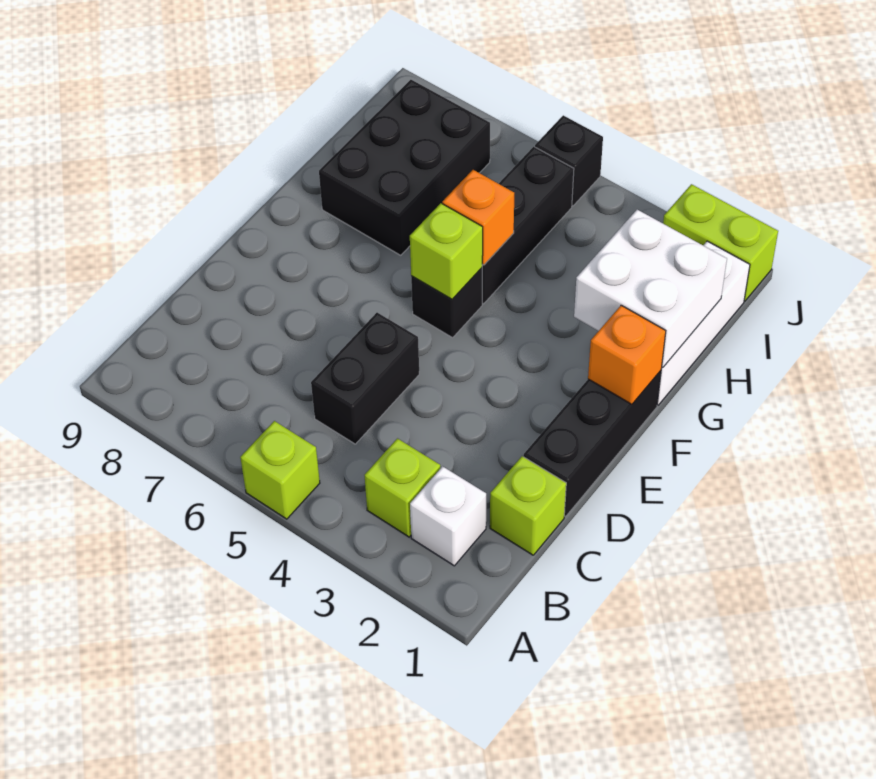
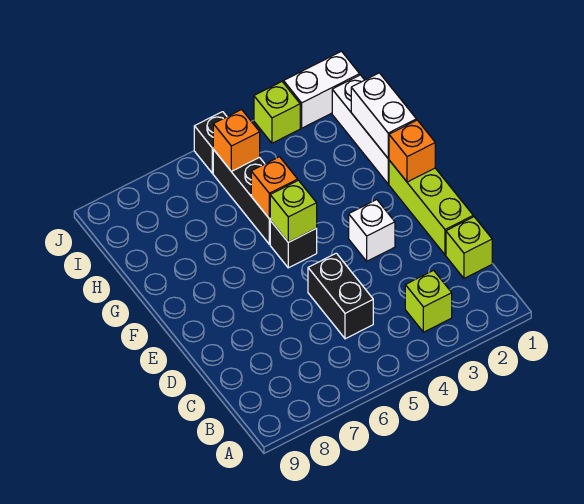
lime brick A5 level 1 -> lime brick J3 level 1
white brick B2 level 1 -> white brick E3 level 1
black brick D1:F1 level 1 -> lime brick D1:F1 level 1
white brick G1:H2 level 2 -> white brick G1:H1 level 2
black brick G7:I8 level 1 -> none
none -> orange brick I5 level 2
lime brick J1:J2 level 1 -> white brick J1:J2 level 1

